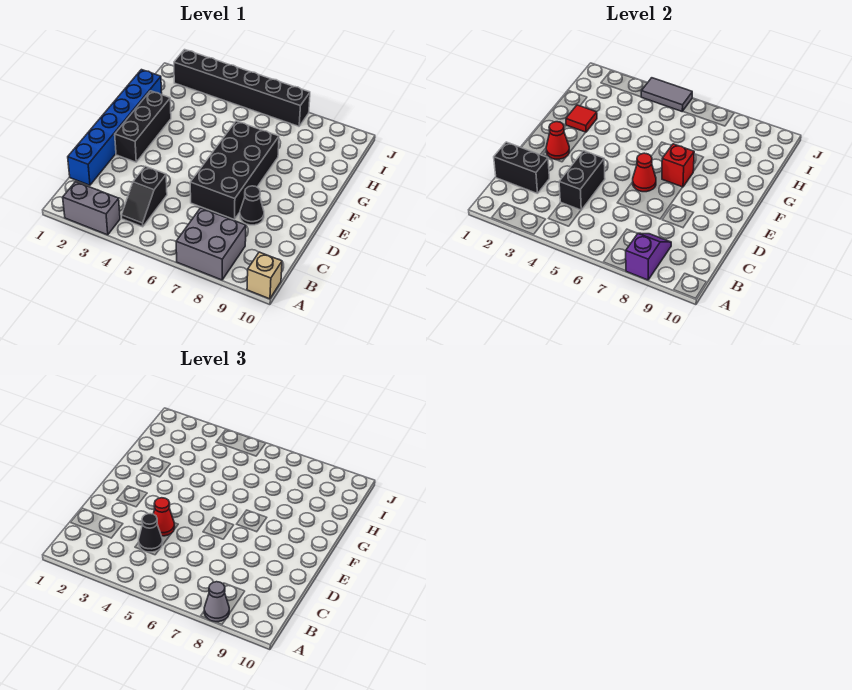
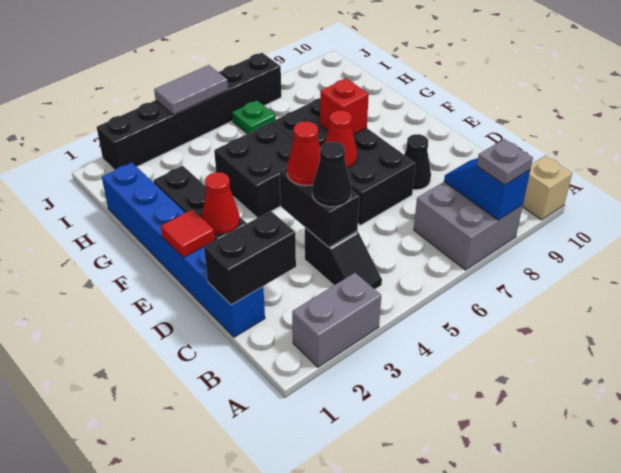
purple slope A8:B8 level 2 top A -> blue slope A8:B8 level 2 top A
grey cone A8 level 3 -> grey plate A8 level 3
none -> black brick F4:G5 level 1
red tile G2 level 2 -> red tile E1 level 2
none -> green plate I6 level 1

